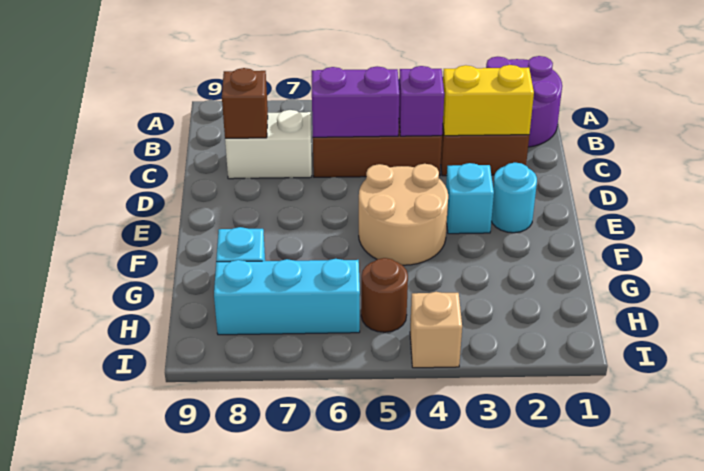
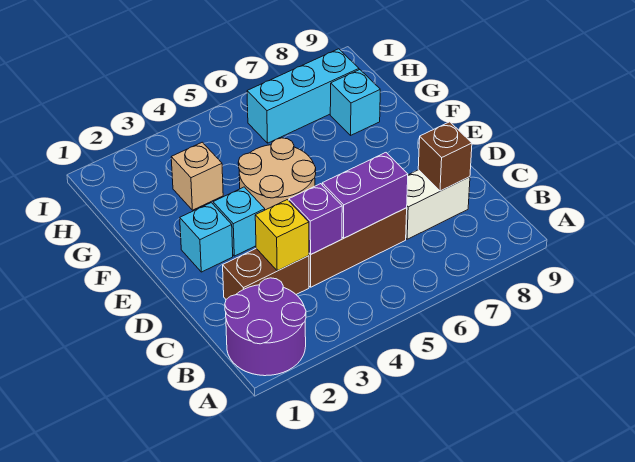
yellow brick C2:C3 level 2 -> yellow brick C3 level 2
cyan round brick E2 level 1 -> cyan brick E2 level 1
brown round brick H5 level 1 -> none
tan brick I4 level 1 -> tan brick G3 level 1

